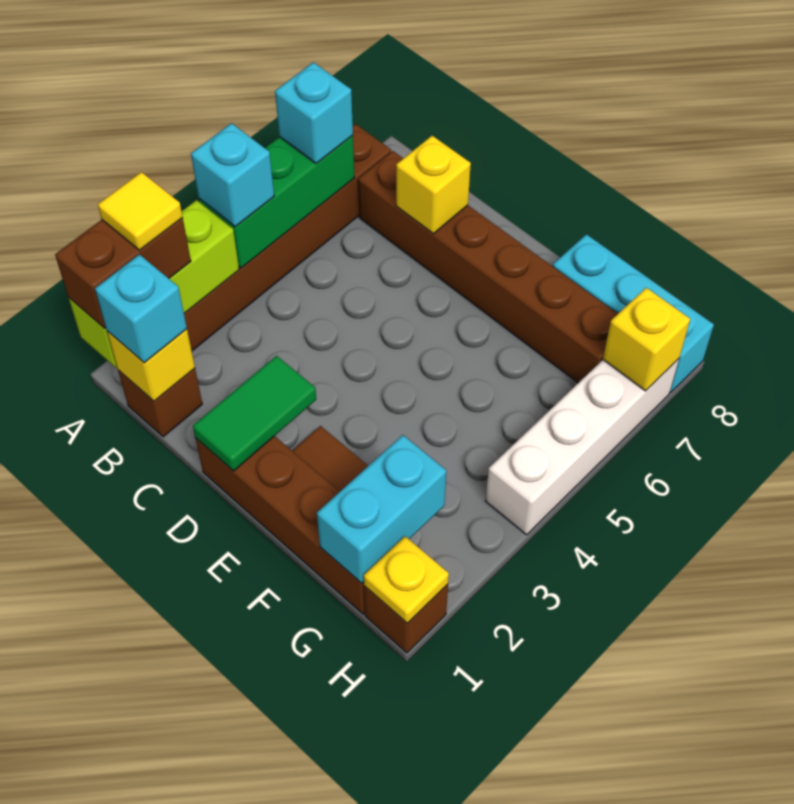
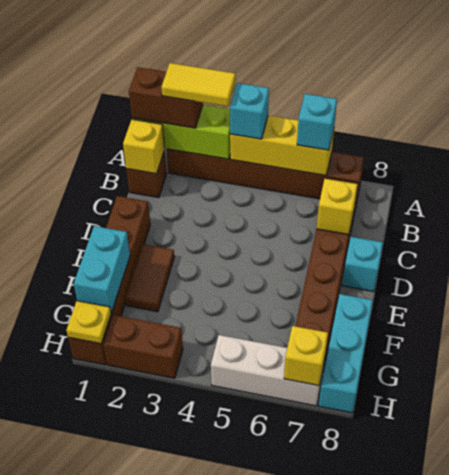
yellow tile A2 level 4 -> yellow tile A2:A3 level 4
green brick A4:A6 level 2 -> yellow brick A4:A6 level 2
cyan brick B1 level 3 -> cyan brick D8 level 1
green tile D1:D2 level 2 -> none
cyan brick G1:G2 level 2 -> cyan brick F1:G1 level 2
none -> brown brick H2:H3 level 1
white brick H4:H7 level 1 -> white brick H5:H7 level 1

